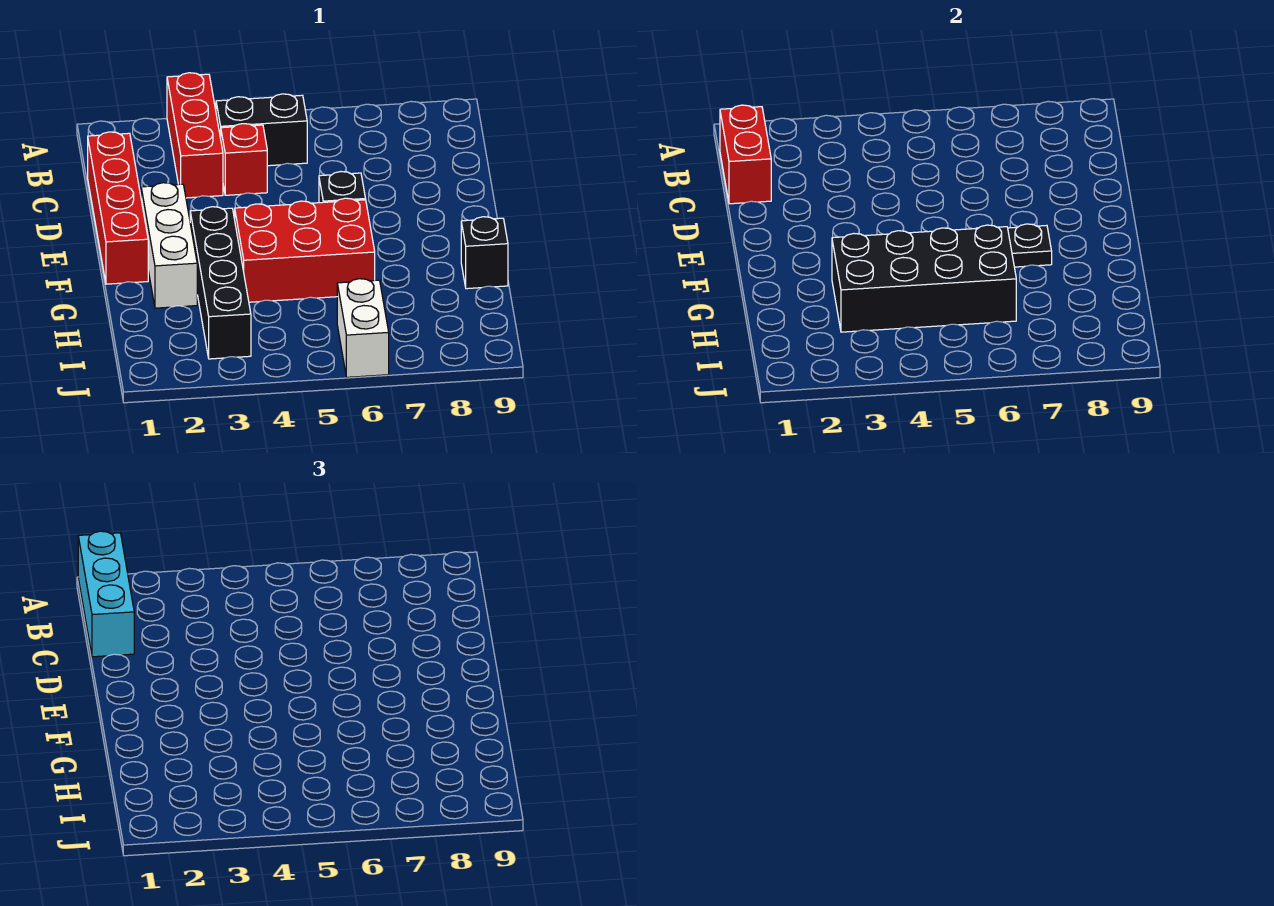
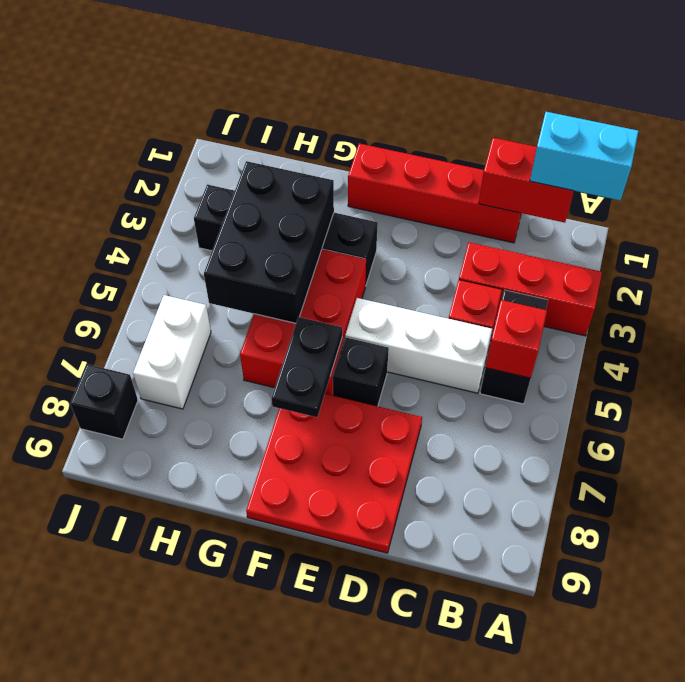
cyan brick A1:C1 level 3 -> cyan brick A1:B1 level 3
none -> red brick B5 level 2
none -> red plate D7:F9 level 1
white brick E2:G2 level 1 -> white brick C5:E5 level 1
black brick G3:H6 level 2 -> black brick G3:H5 level 2
black brick G9 level 1 -> black brick J8 level 1
white brick I6:J6 level 1 -> white brick I6:I7 level 1

